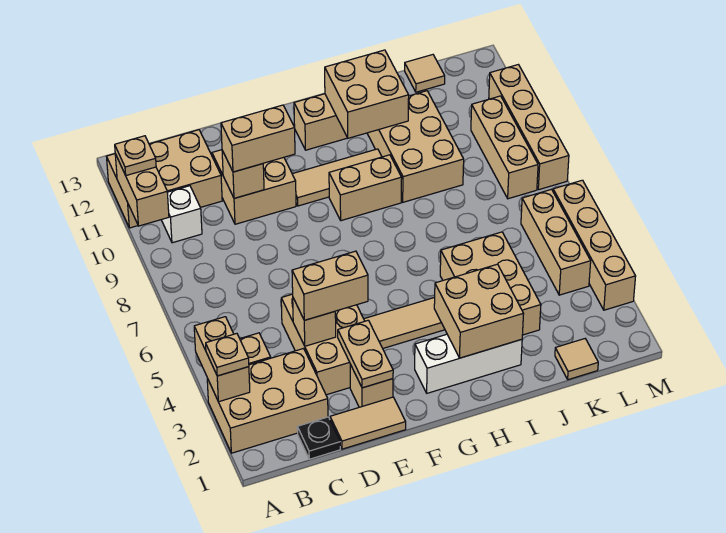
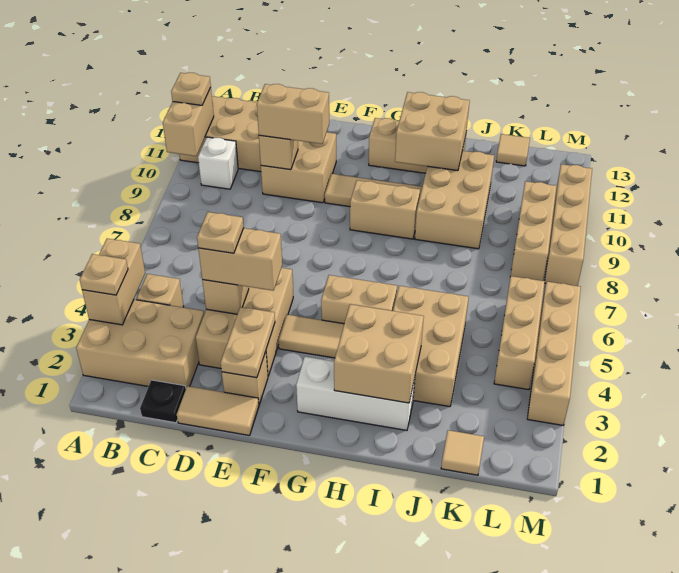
none -> tan plate D4 level 4
none -> tan brick G5:H5 level 1

